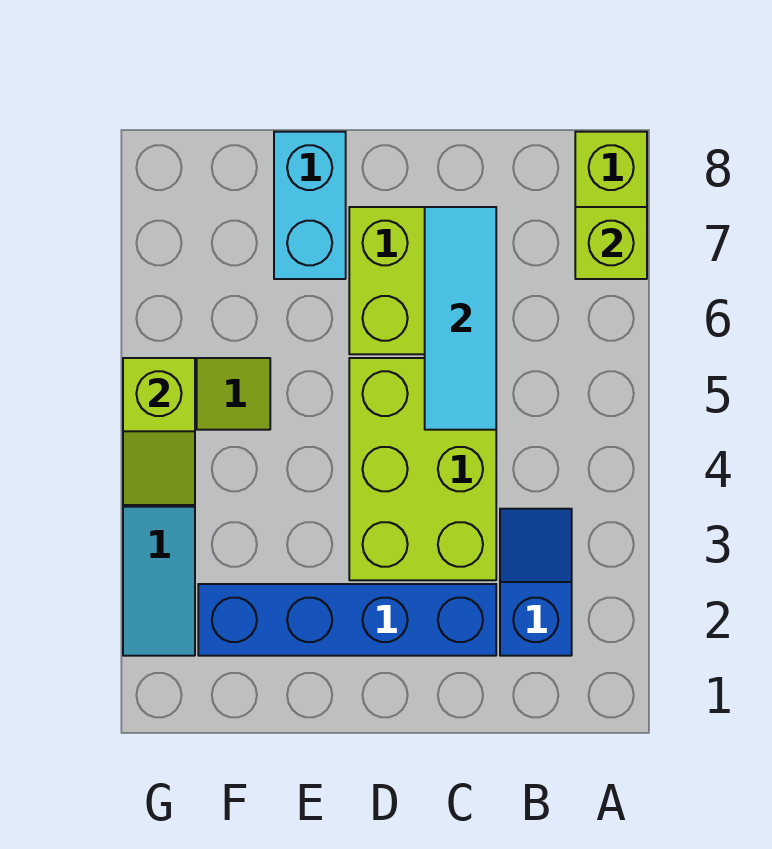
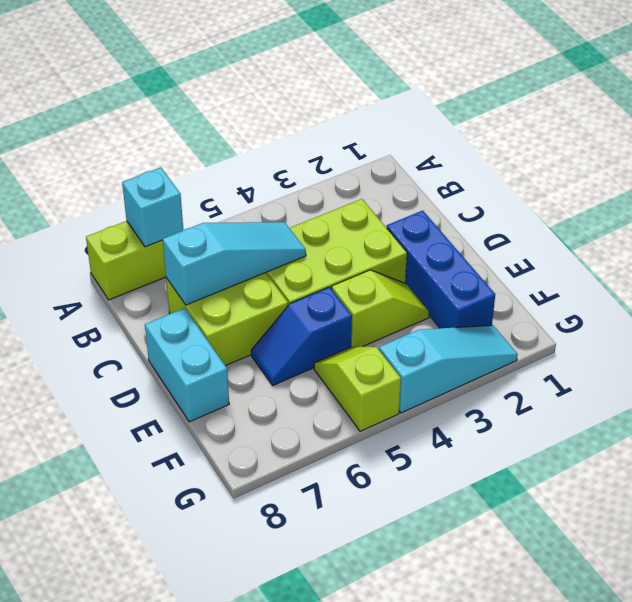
lime brick A7 level 2 -> cyan brick A7 level 2
blue slope B2:B3 level 1 top 2 -> blue slope E5:E6 level 1 top 5
blue brick C2:F2 level 1 -> blue brick D2:F2 level 1
cyan tile C5:C7 level 2 -> cyan slope C5:C7 level 2 top 7
cyan brick E7:E8 level 1 -> cyan brick D8:E8 level 1
lime slope G4:G5 level 2 top 5 -> lime slope E3:E4 level 1 top 4

